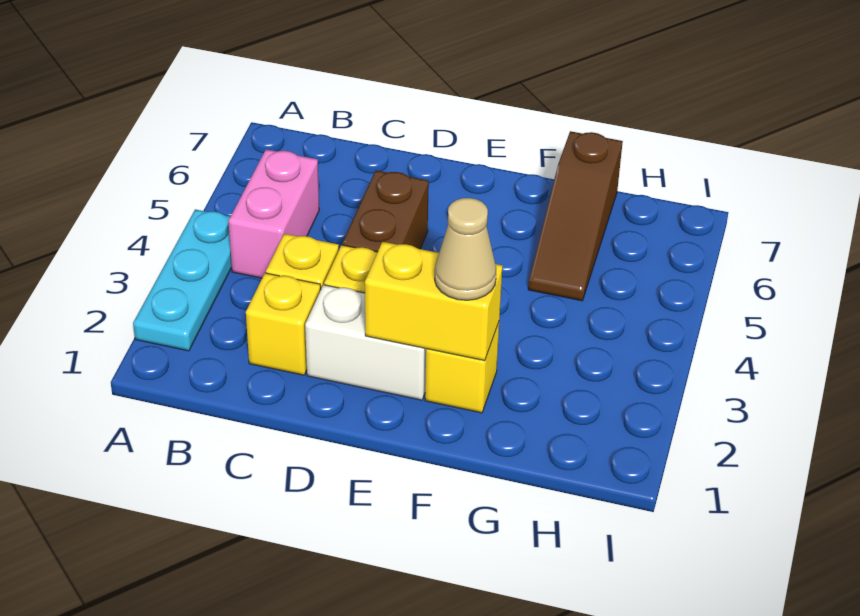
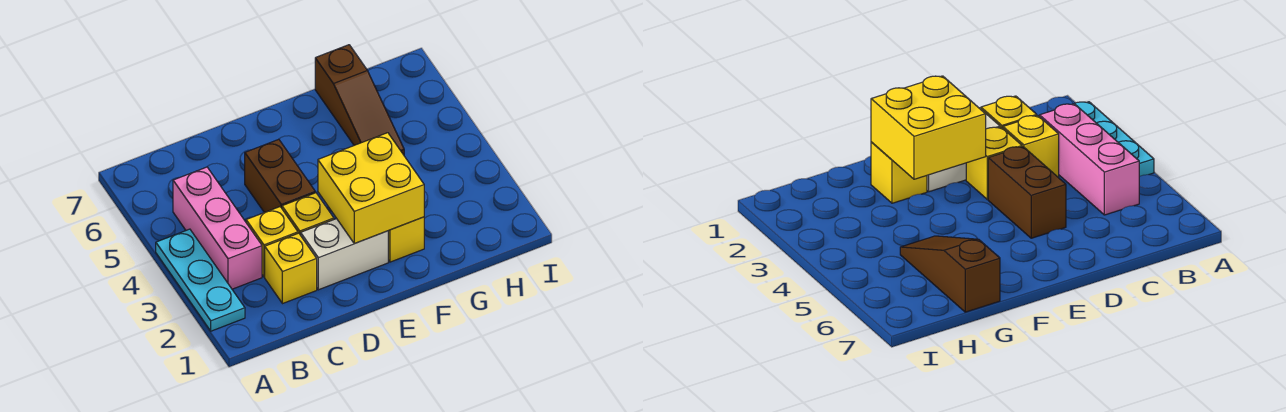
pink brick B4:B5 level 1 -> pink brick B3:B5 level 1
yellow brick E2:F2 level 2 -> yellow brick E2:F3 level 2
tan cone F2 level 3 -> none

